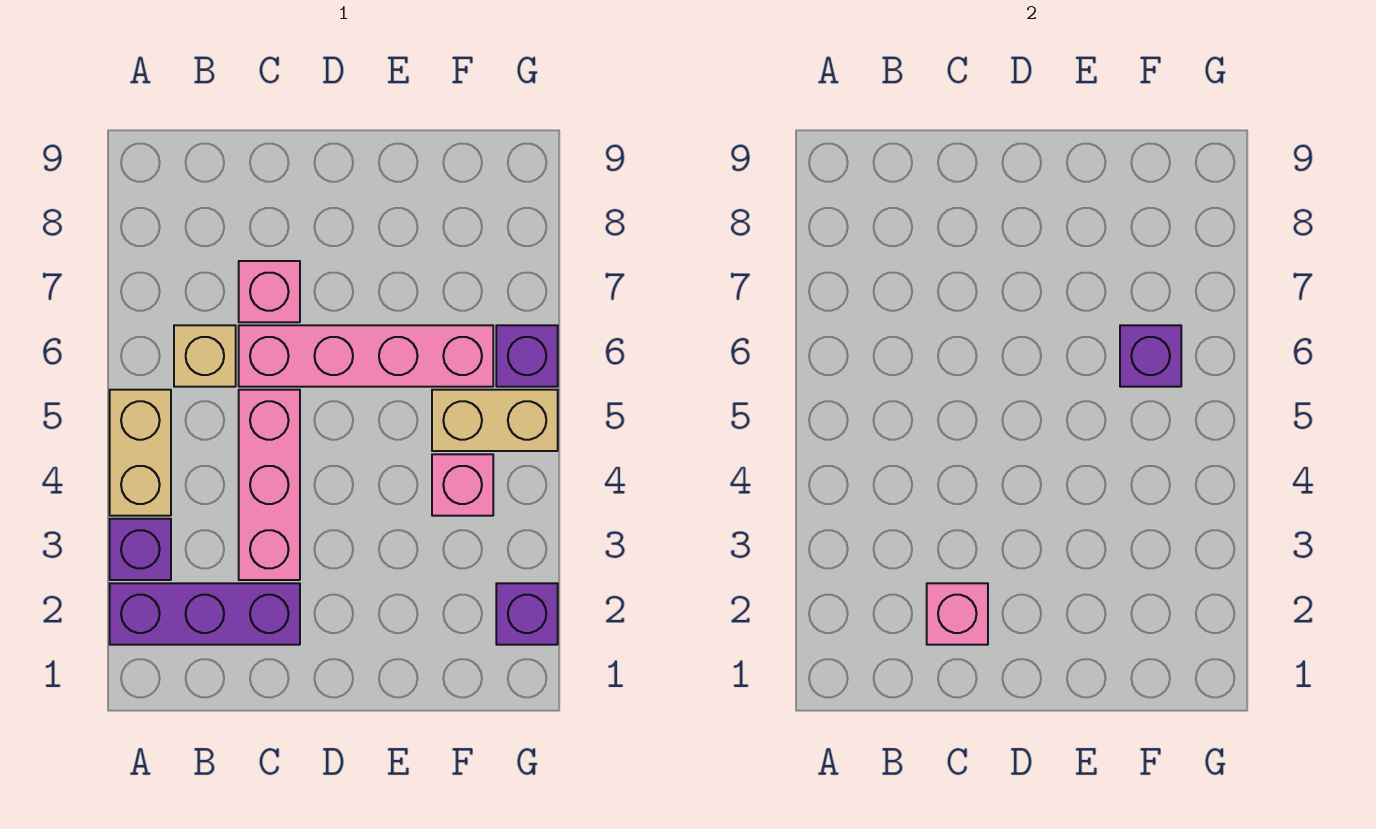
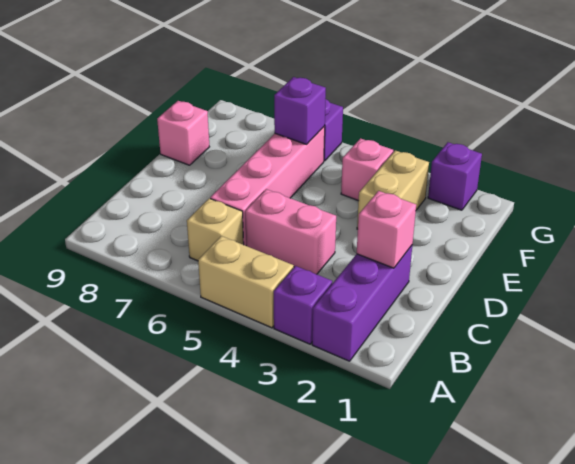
pink brick C3:C5 level 1 -> pink brick C4:C5 level 1
pink brick C7 level 1 -> pink brick E9 level 1
tan brick F5:G5 level 1 -> tan brick E3:F3 level 1

